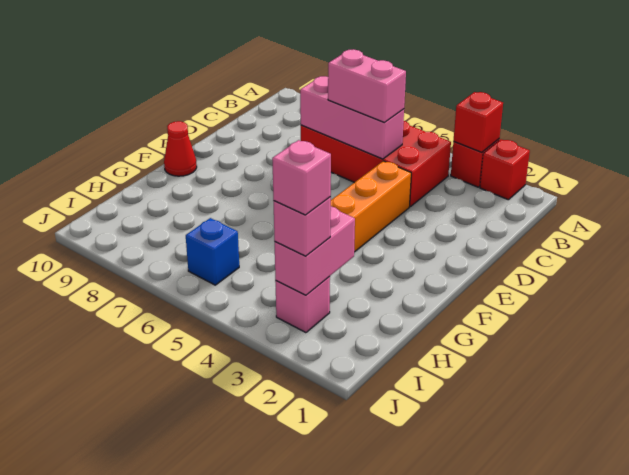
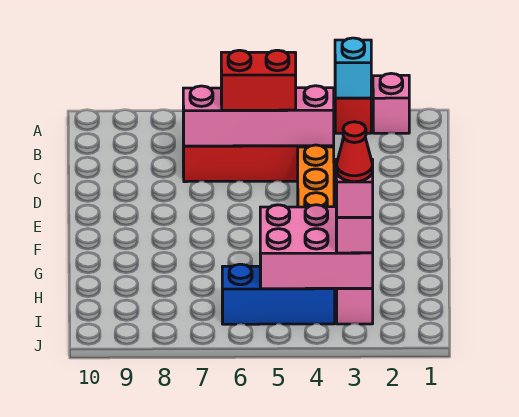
red brick A2 level 1 -> pink brick A2 level 1
red brick A3 level 2 -> cyan brick A3 level 2
pink brick C5:C7 level 2 -> pink brick C4:C7 level 2
pink brick C5:C6 level 3 -> red brick C5:C6 level 3
red cone F10 level 1 -> red cone I3 level 5
pink brick H3:I3 level 2 -> pink brick H3:I5 level 2
blue brick I6 level 1 -> blue brick I4:I6 level 1

